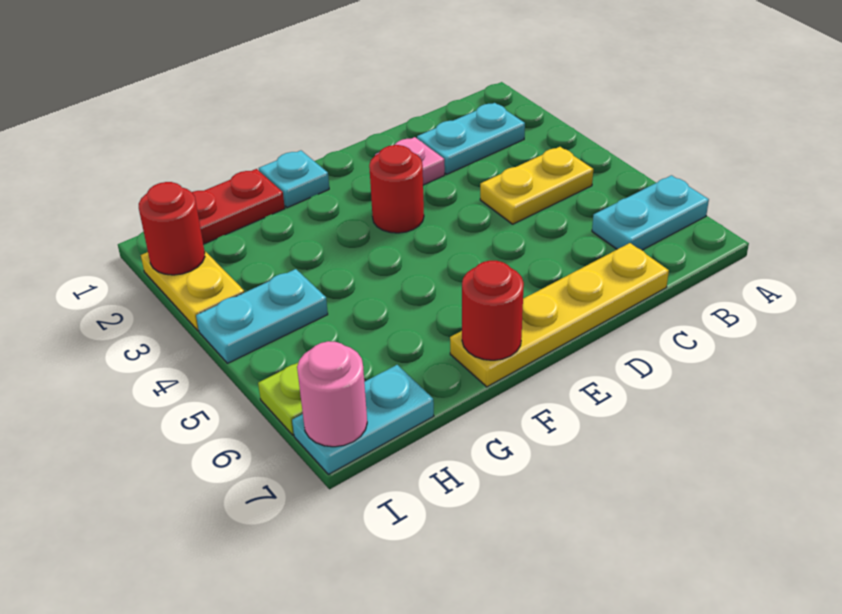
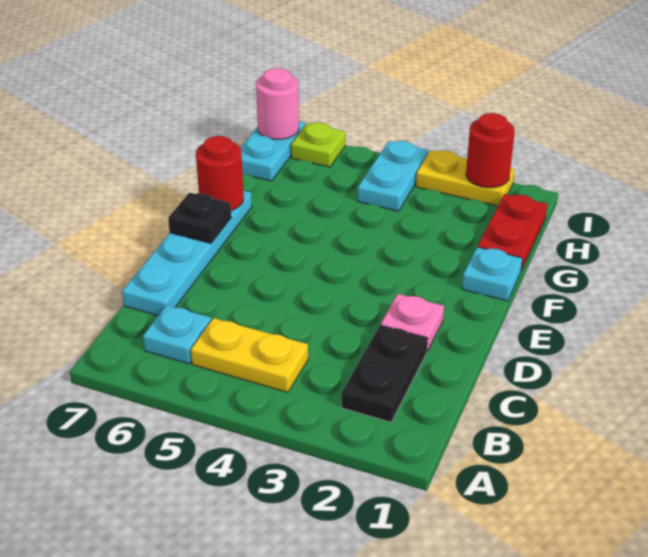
cyan plate A6:B6 level 1 -> cyan plate B6 level 1
cyan plate B2:C2 level 1 -> black plate B2:C2 level 1
yellow plate B4:C4 level 1 -> yellow plate B4:B5 level 1
yellow plate C7:F7 level 1 -> cyan plate C7:F7 level 1
red round brick E3 level 1 -> none
none -> black plate E7 level 2

